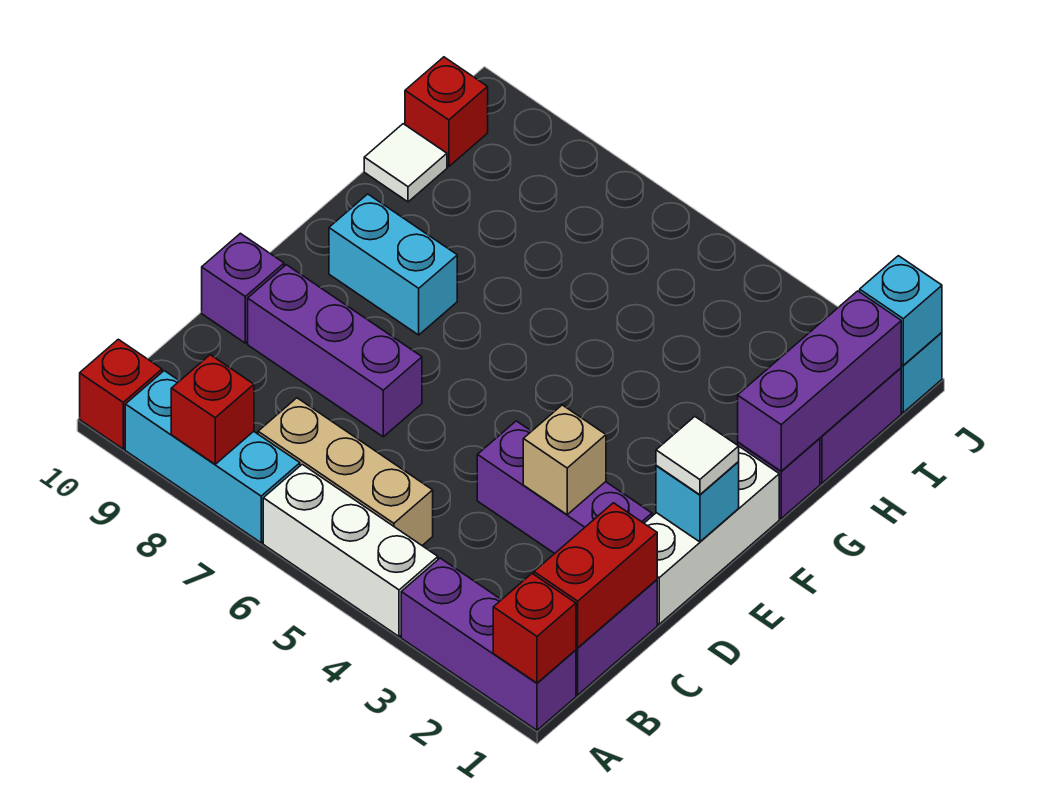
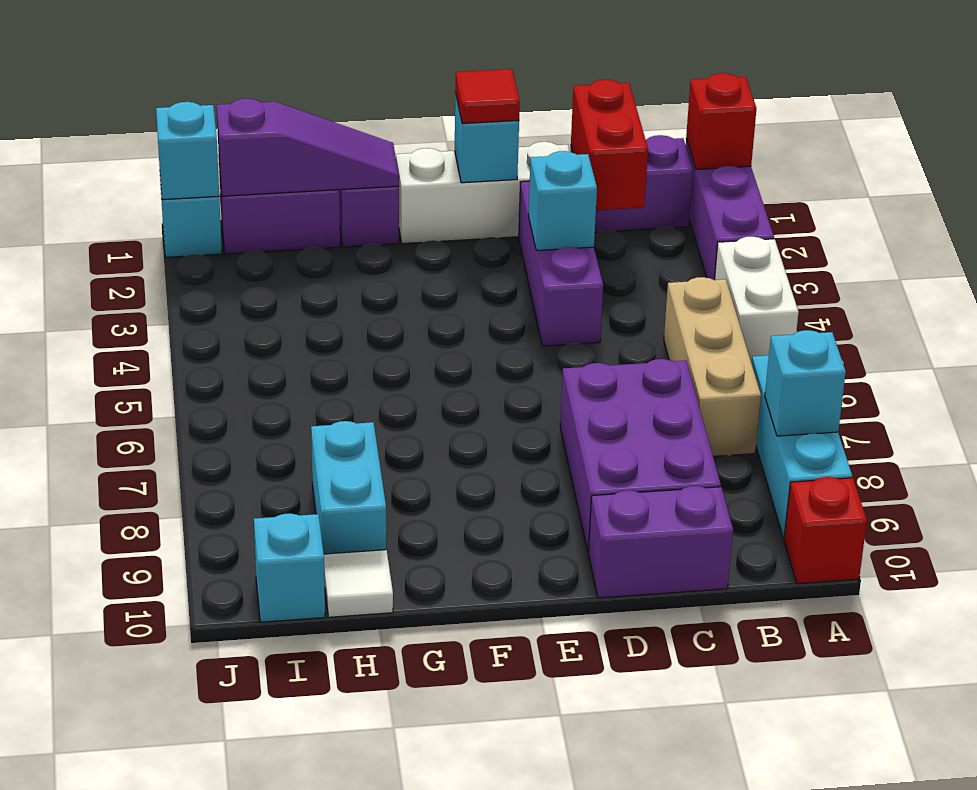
white brick A4:A6 level 1 -> white brick A4:A5 level 1
red brick A8 level 2 -> cyan brick A8 level 2
red brick B1:C1 level 2 -> red brick C1:C2 level 2
tan brick D3 level 2 -> cyan brick D3 level 2
purple brick D7:D9 level 1 -> purple brick C7:D9 level 1
purple brick D10 level 1 -> purple brick C10:D10 level 1
white tile E1 level 3 -> red tile E1 level 3
cyan brick F8:F9 level 1 -> cyan brick H8:H9 level 1
purple brick G1:I1 level 2 -> purple slope G1:I1 level 2 top I
red brick I10 level 1 -> cyan brick I10 level 1

